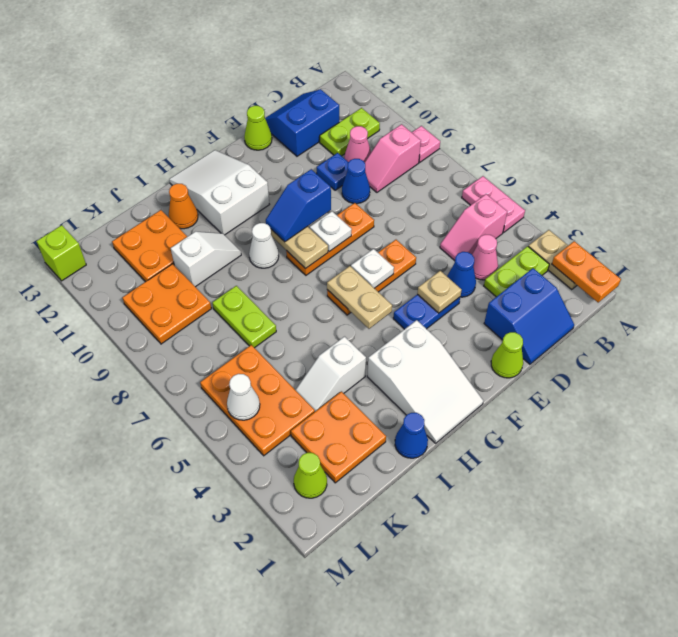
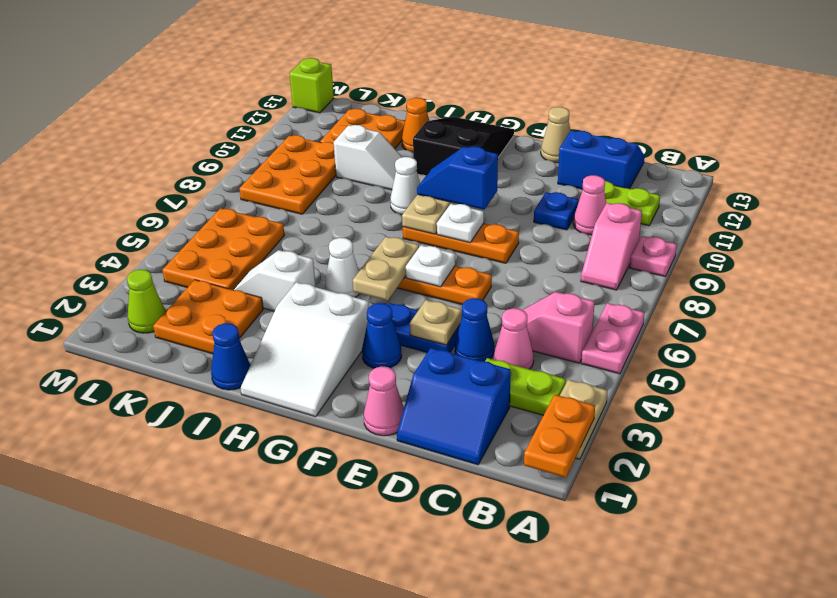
pink slope B9:C9 level 1 top B -> pink slope B8:B9 level 1 top 9
blue cone D9 level 1 -> blue cone F3 level 1
lime cone E1 level 1 -> pink cone E1 level 1
lime cone E13 level 1 -> tan cone E13 level 1
white slope G11:H13 level 1 top 11 -> black slope G11:H13 level 1 top 11
lime plate J7:J8 level 1 -> none
orange plate K9:L10 level 1 -> orange plate K8:L10 level 1
white cone L5 level 2 -> white cone H5 level 1

